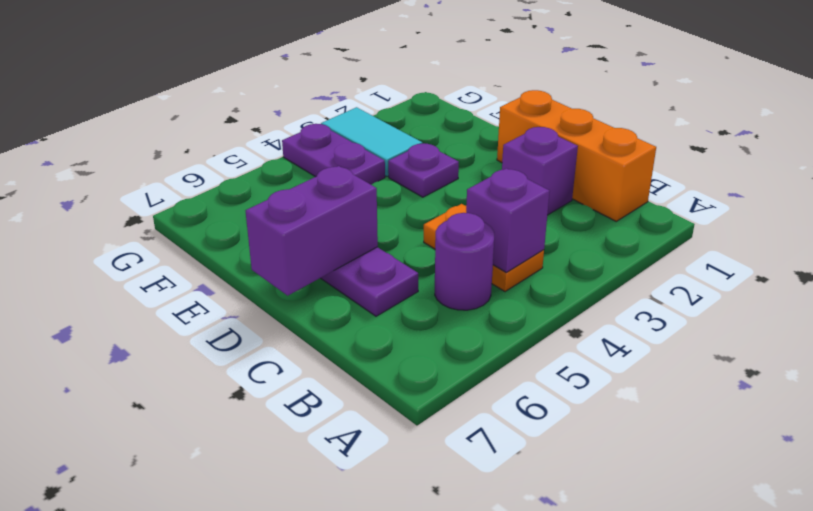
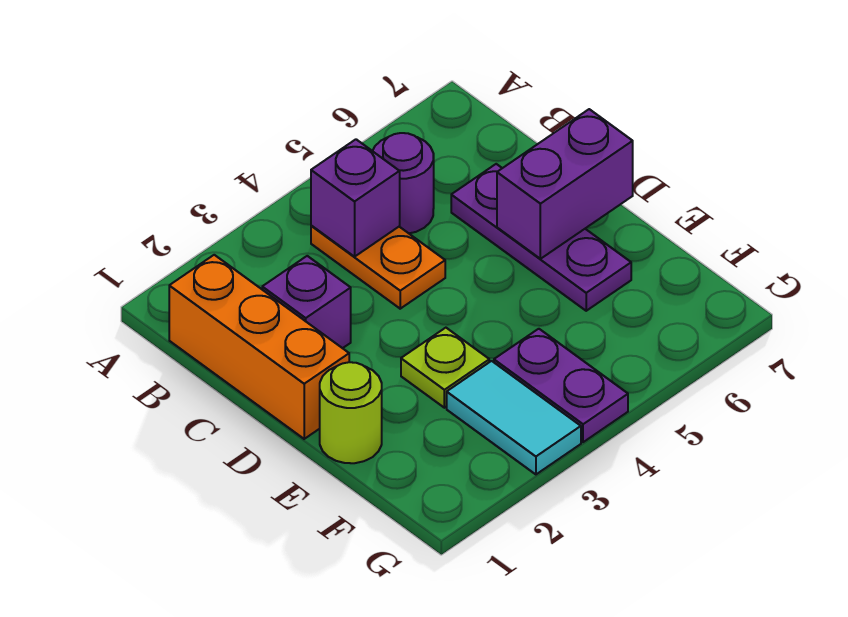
none -> lime round brick E1 level 1
purple plate E3 level 1 -> lime plate E3 level 1

